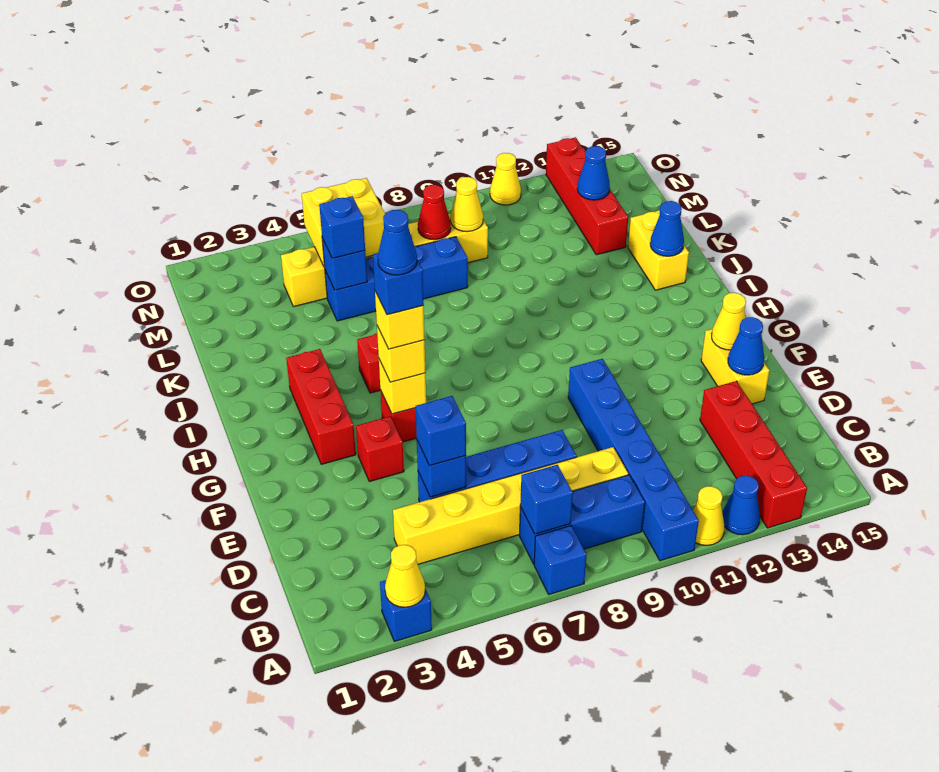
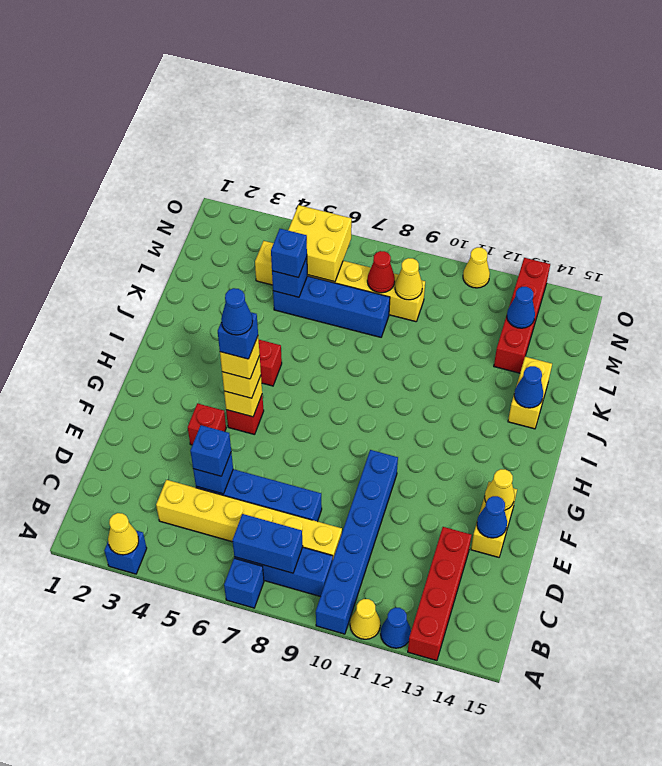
blue brick B7 level 2 -> blue brick B7:B8 level 2
red brick G3:I3 level 1 -> none

